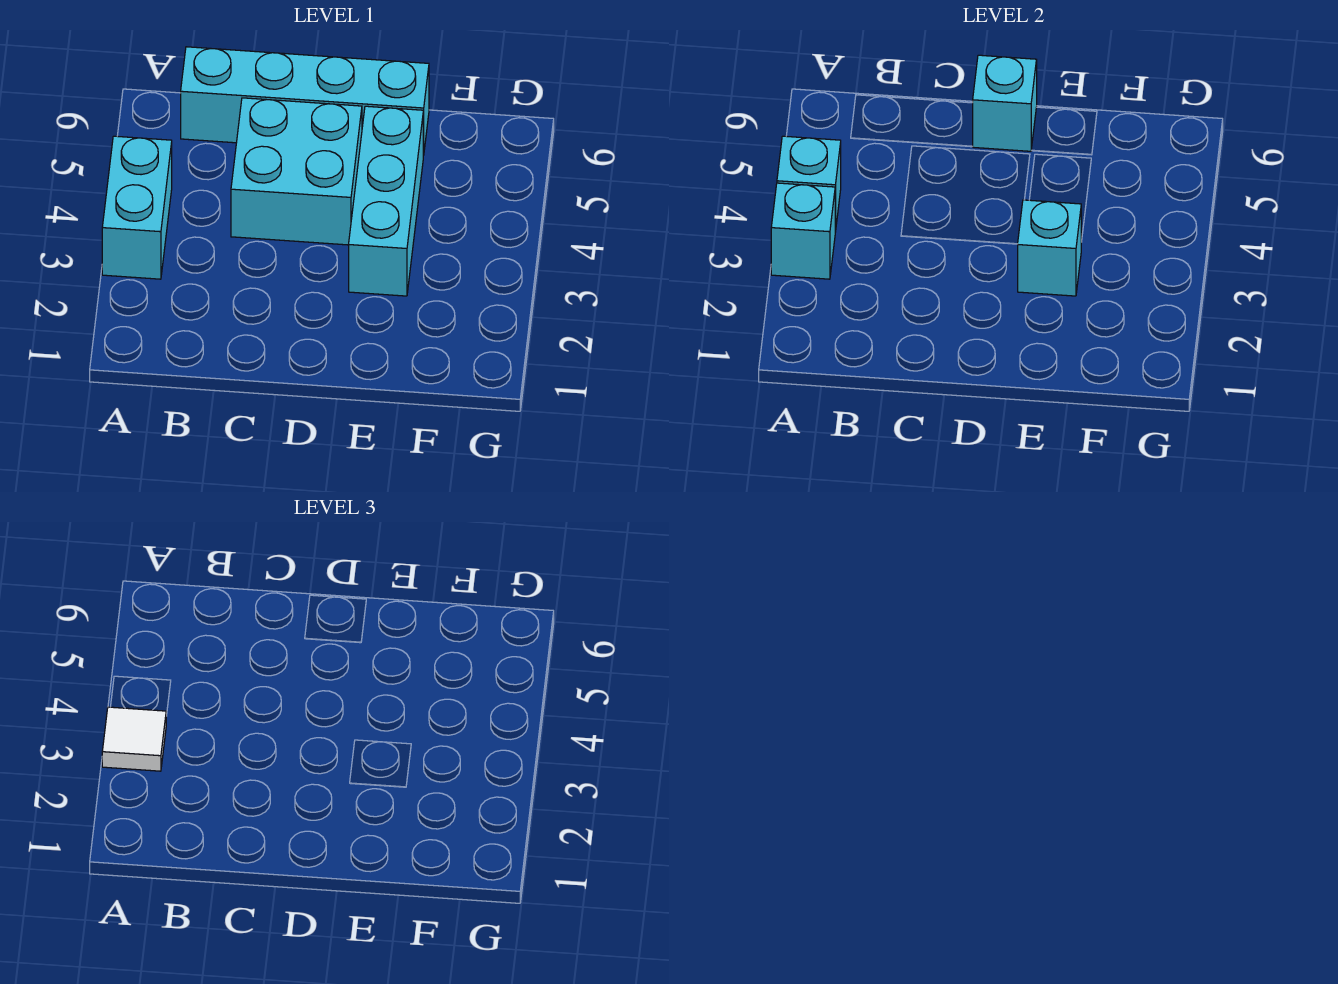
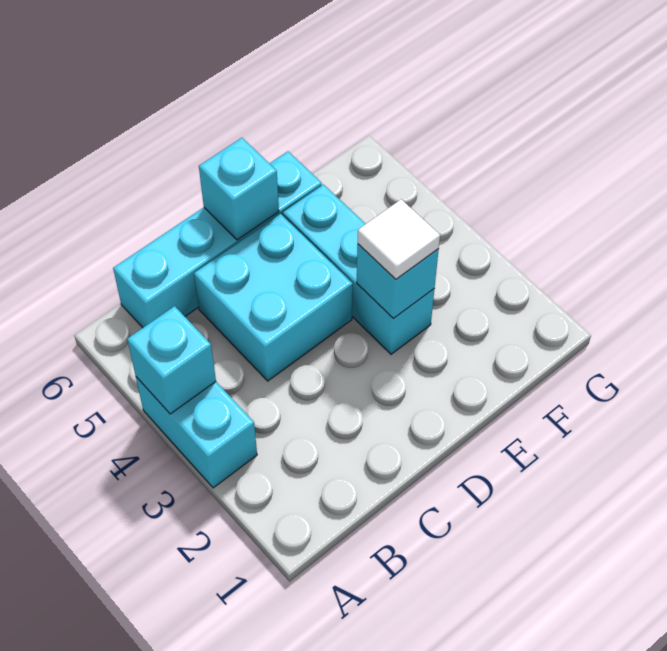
cyan brick A3 level 2 -> none
white tile A3 level 3 -> white tile E3 level 3

